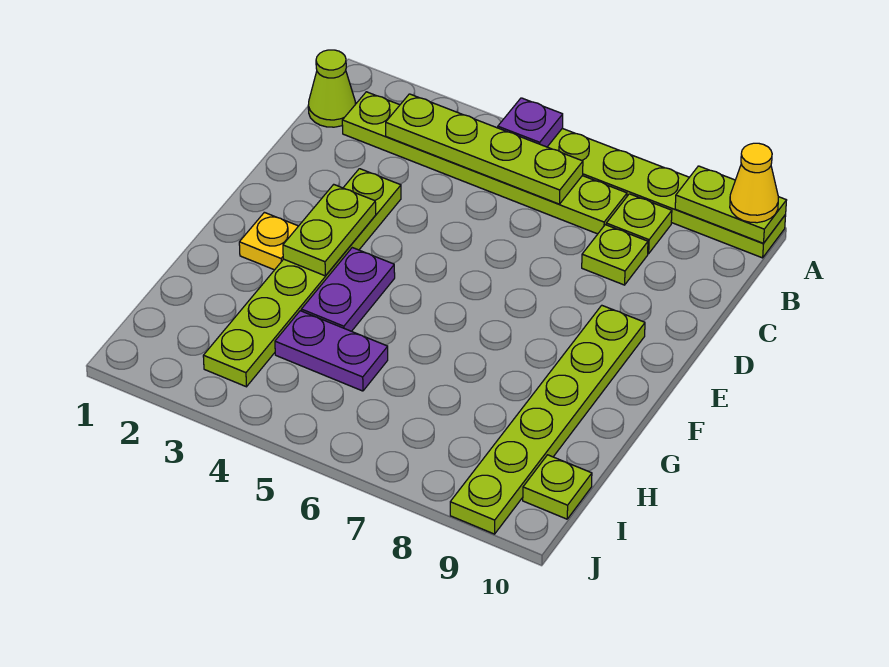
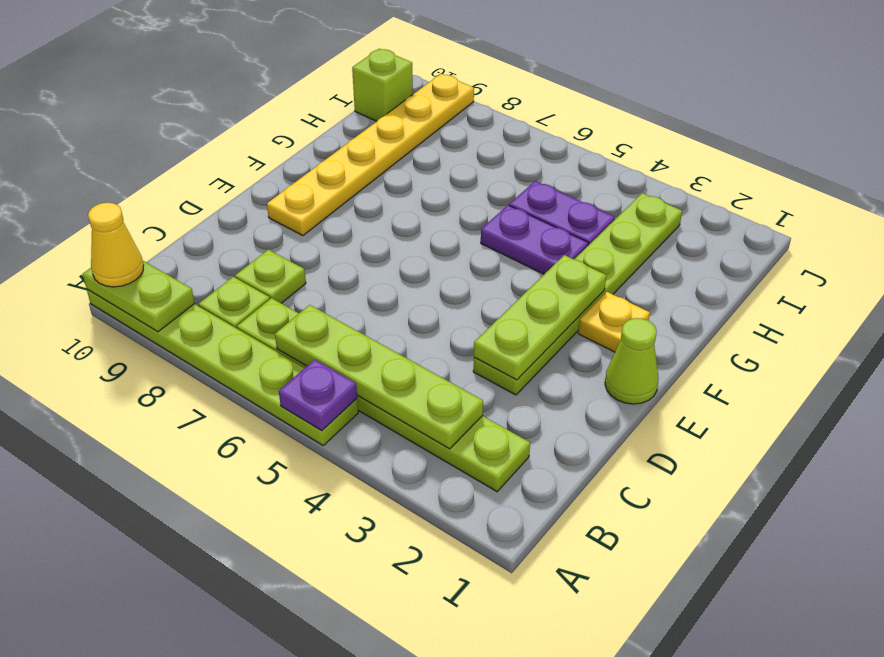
lime cone B1 level 1 -> lime cone E1 level 1
lime plate E3:F3 level 2 -> lime plate D3:F3 level 2
lime plate E9:J9 level 1 -> yellow plate E9:J9 level 1
purple plate F4:G4 level 1 -> purple plate G4:G5 level 1
lime plate I10 level 1 -> lime brick I10 level 1

